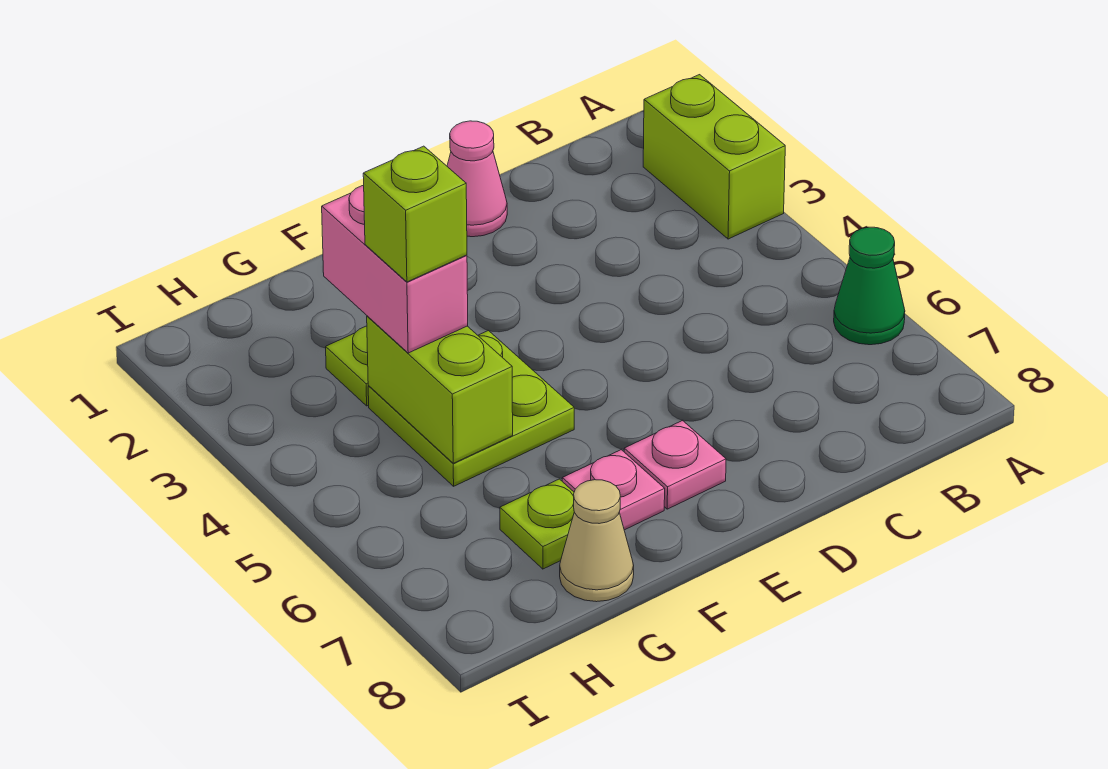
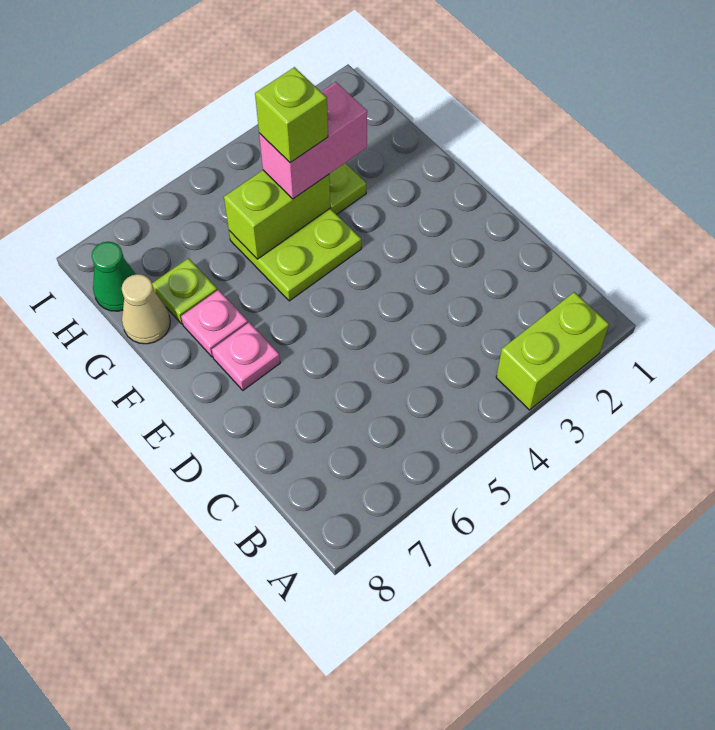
green cone A6 level 1 -> green cone H8 level 1
pink cone D1 level 1 -> none

